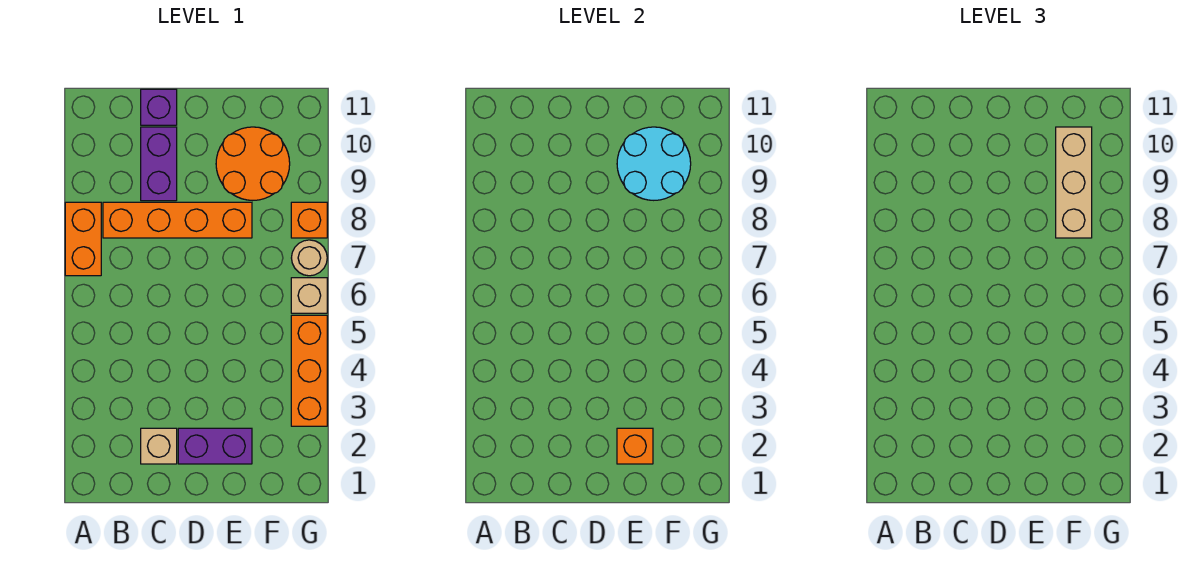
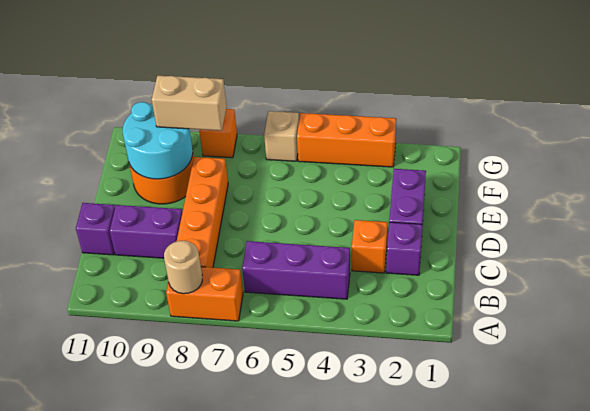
none -> purple brick B4:B6 level 1
tan brick C2 level 1 -> purple brick C2 level 1
orange brick E2 level 2 -> orange brick C3 level 1
tan brick F8:F10 level 3 -> tan brick F8:F9 level 3
tan round brick G7 level 1 -> tan round brick A8 level 2

